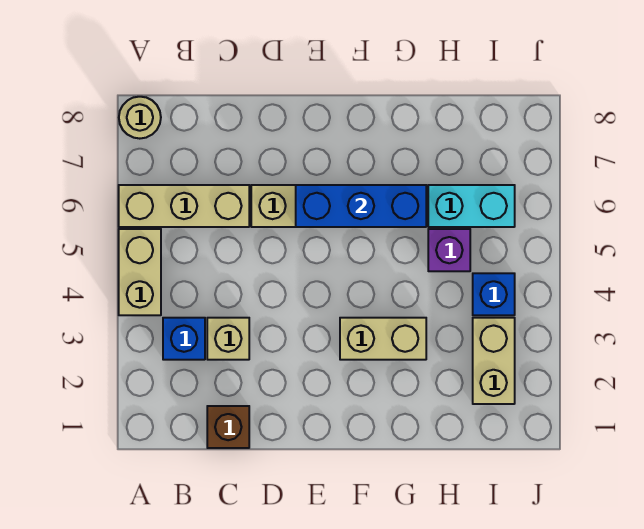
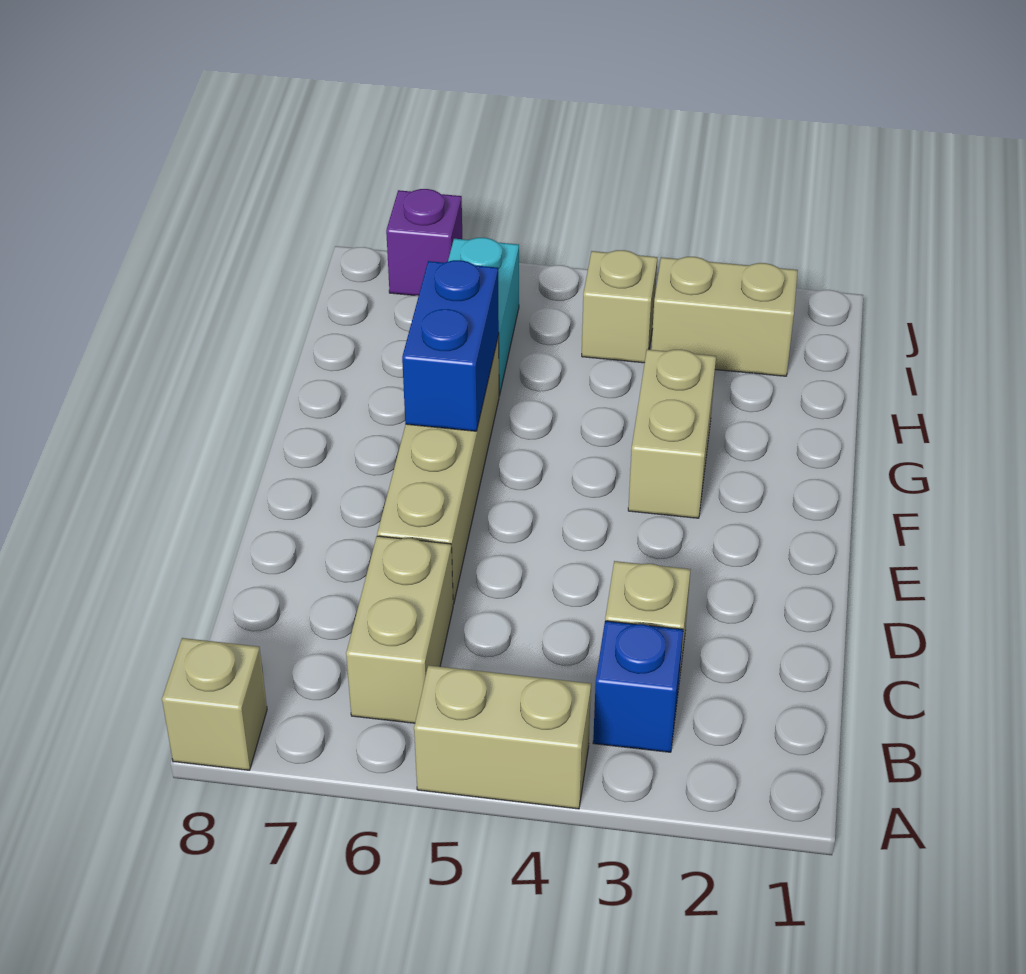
tan brick A6:C6 level 1 -> tan brick B6:C6 level 1
tan round brick A8 level 1 -> tan brick A8 level 1
brown brick C1 level 1 -> none
blue brick E6:G6 level 2 -> blue brick F6:G6 level 2
purple brick H5 level 1 -> purple brick J7 level 1
blue brick I4 level 1 -> tan brick I4 level 1

